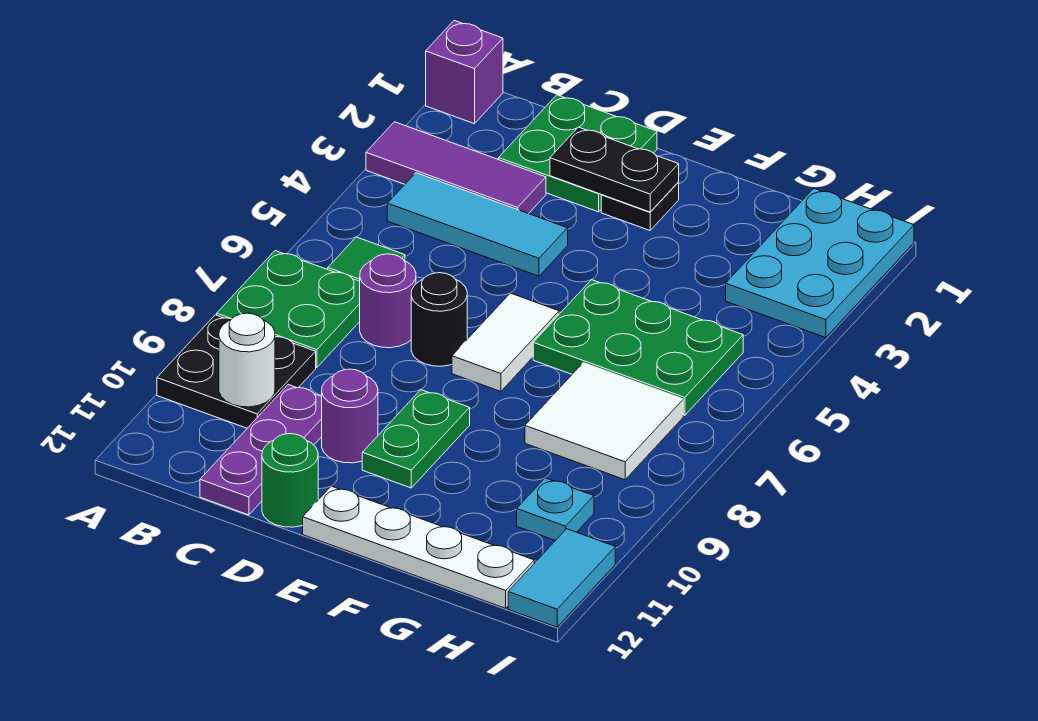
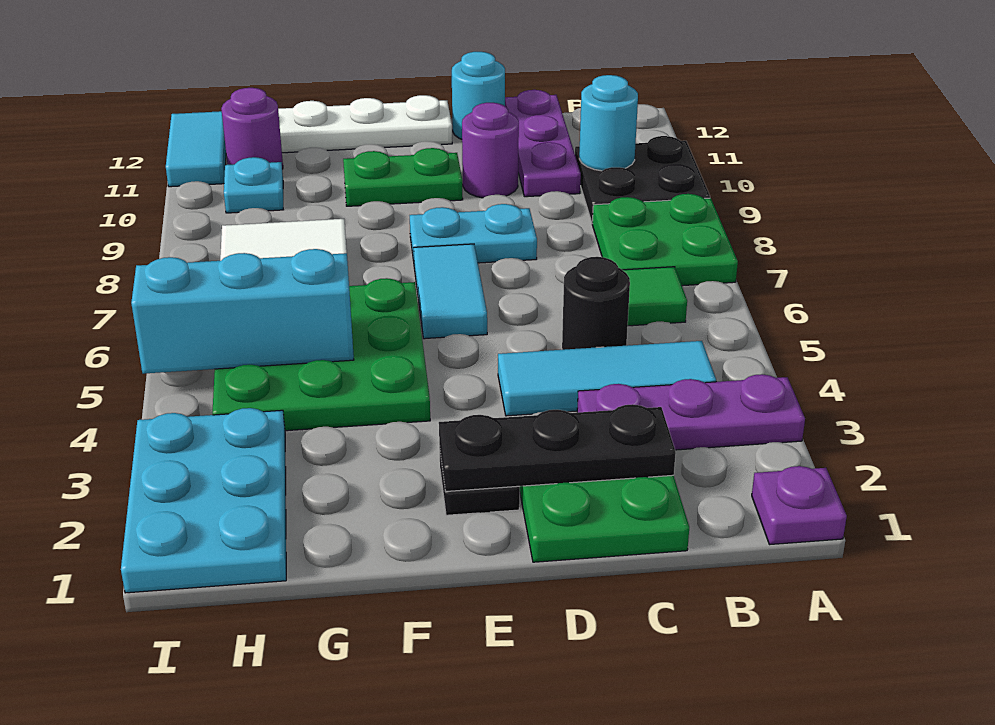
purple brick A1 level 1 -> purple plate A1 level 1
purple tile A3:C3 level 1 -> purple plate A3:C3 level 1
white round brick B10 level 2 -> cyan round brick B10 level 2
purple round brick C7 level 1 -> purple round brick H11 level 1
black plate D2:E2 level 2 -> black plate C2:E2 level 2
black round brick D7 level 1 -> black round brick C5 level 1
none -> cyan plate D8:E8 level 1
green round brick D12 level 1 -> cyan round brick D12 level 1
white tile E6:E7 level 1 -> cyan tile E6:E7 level 1
green plate E9:E10 level 1 -> green plate E10:F10 level 1
green plate F5:H6 level 1 -> green plate F4:H6 level 1
none -> cyan brick G5:I5 level 2

